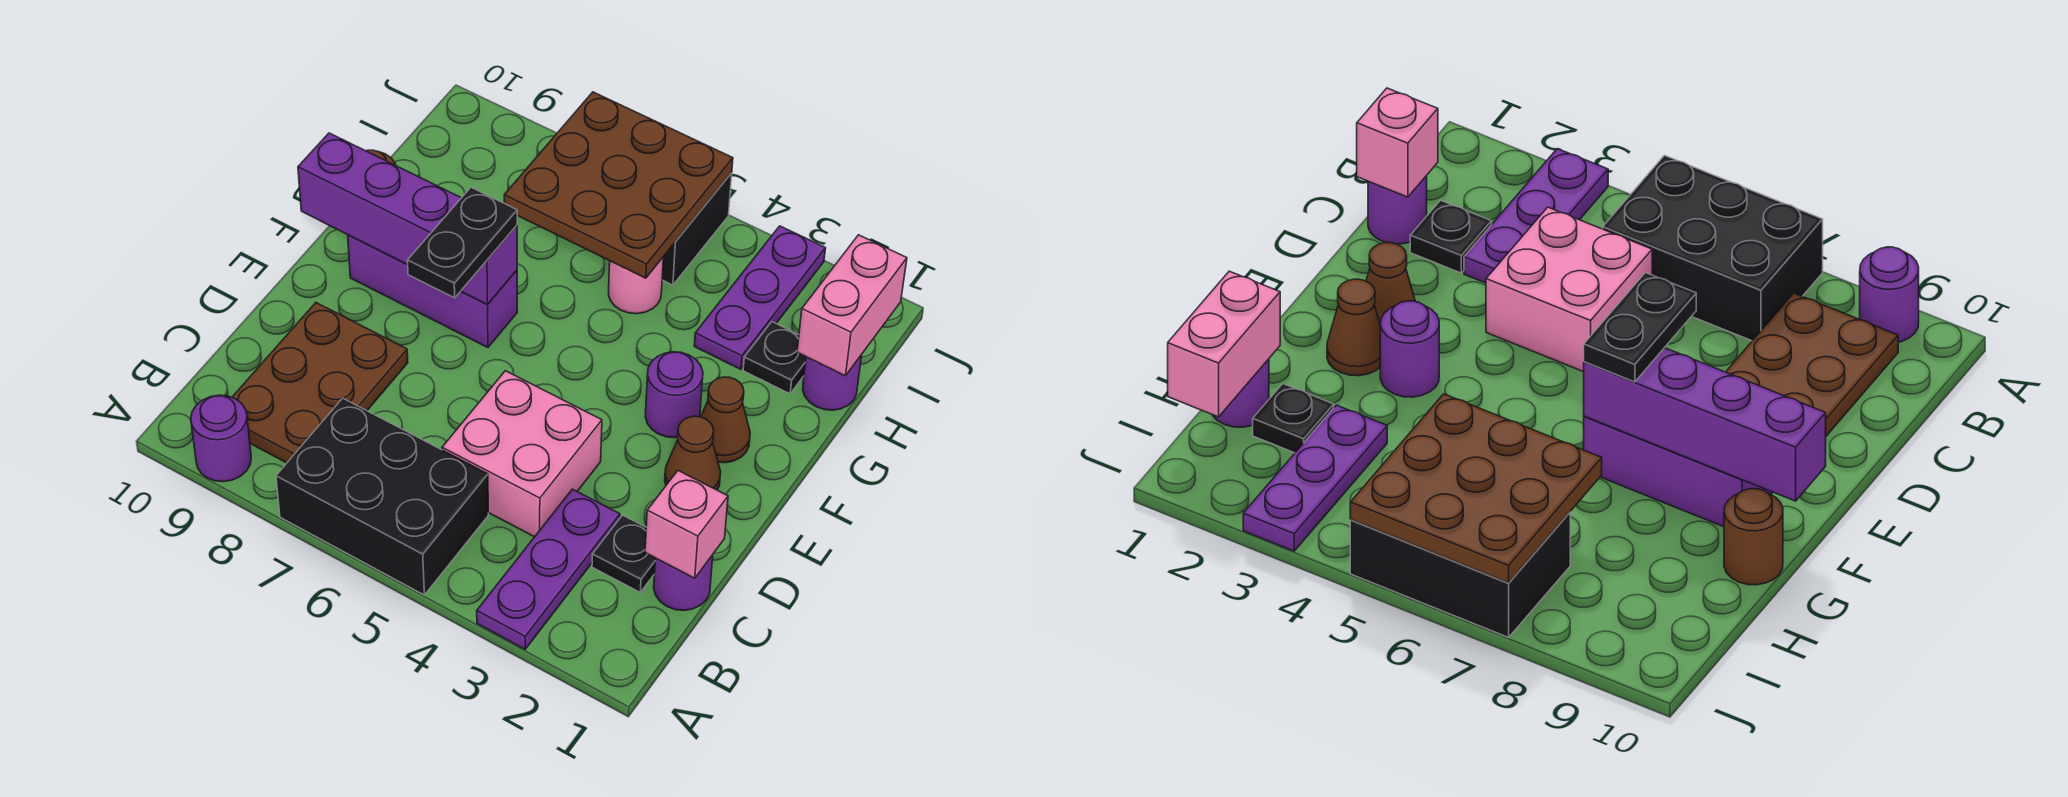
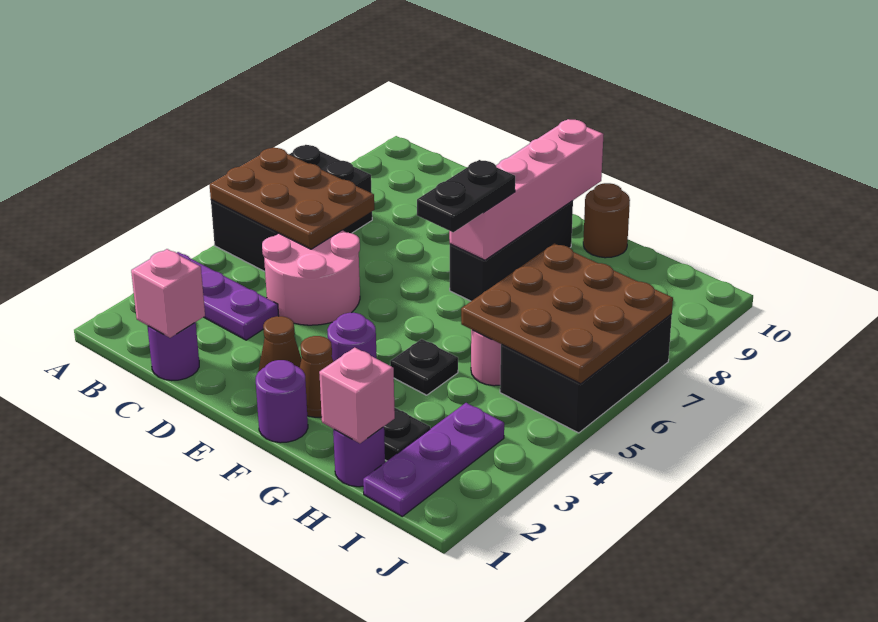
purple round brick A9 level 1 -> purple round brick F1 level 1
brown plate B8:D9 level 1 -> brown plate A5:C6 level 2
black plate C2 level 1 -> black plate G4 level 1
pink brick C4:D5 level 1 -> pink round brick C4:D5 level 1
black plate E7:F7 level 3 -> black plate F6:F7 level 3
purple brick F7:F9 level 1 -> black brick F7:F9 level 1
purple brick F7:F10 level 2 -> pink brick F7:F10 level 2
pink brick H1:I1 level 2 -> pink brick H1 level 2
purple plate H3:J3 level 1 -> purple plate I1:I3 level 1

